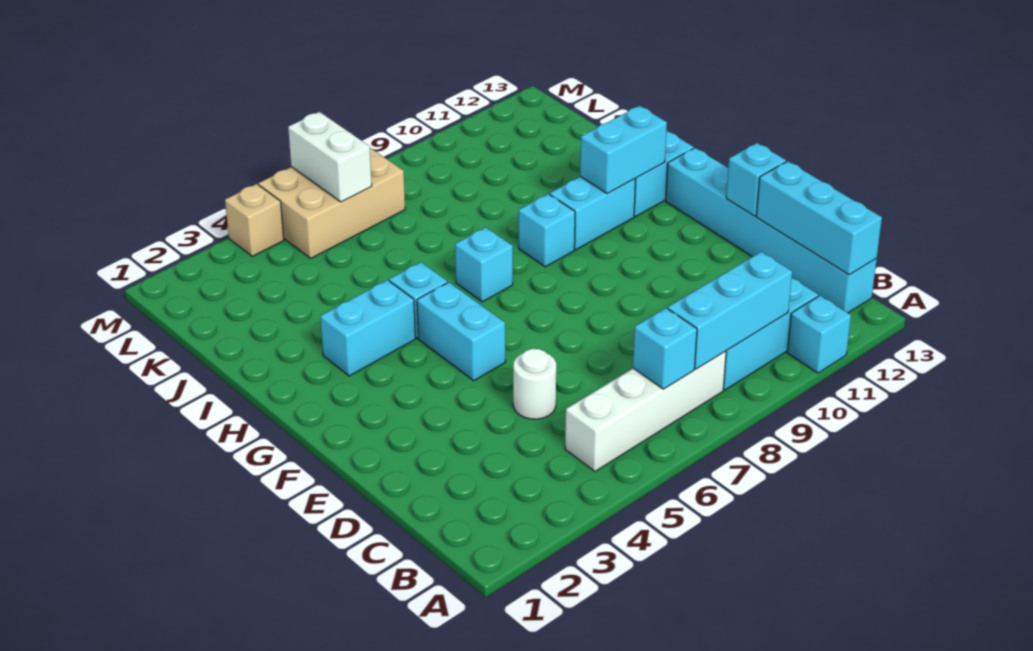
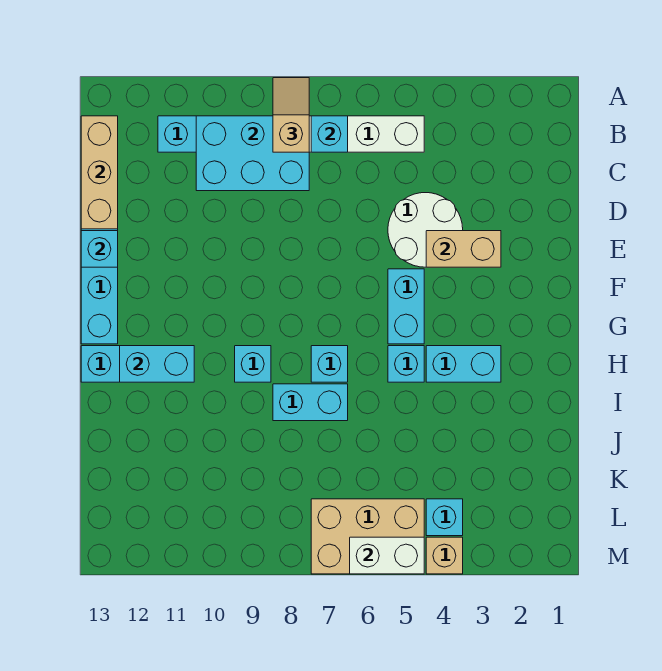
none -> tan slope A8:B8 level 3 top B
cyan brick A11 level 1 -> cyan brick L4 level 1
cyan brick B8:B10 level 2 -> cyan brick B8:C10 level 2
cyan brick B13:D13 level 2 -> tan brick B13:D13 level 2
white round brick D5 level 1 -> white round brick D4:E5 level 1
none -> tan brick E3:E4 level 2
cyan brick H10:H11 level 1 -> cyan brick I7:I8 level 1
white brick L6:M6 level 2 -> white brick M5:M6 level 2

